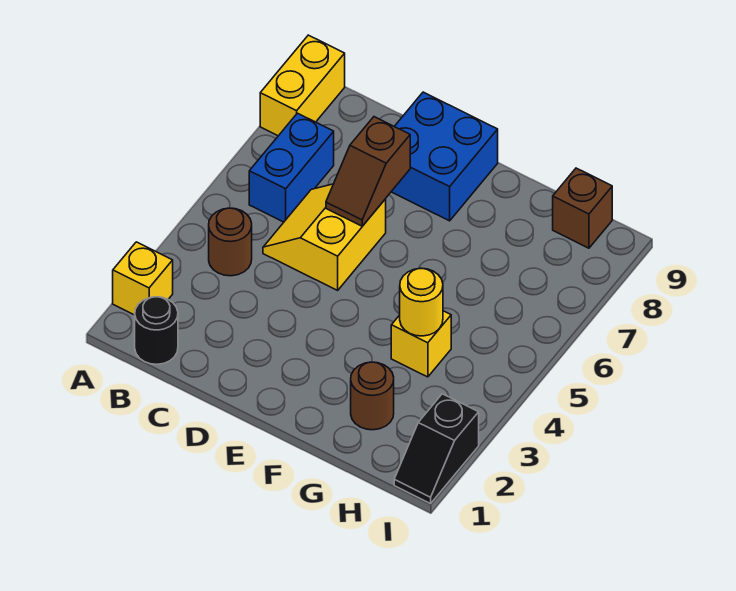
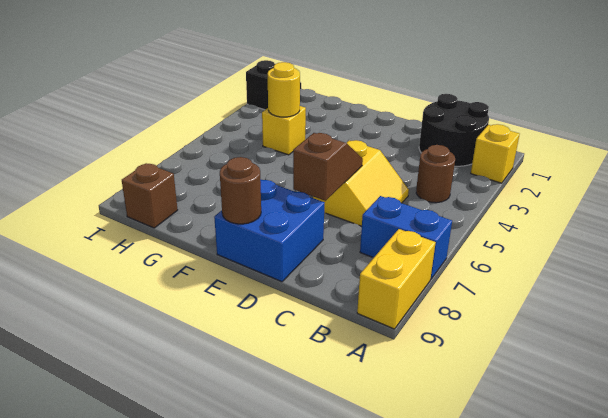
black round brick B1 level 1 -> black round brick B1:C2 level 1
blue brick B6:B7 level 1 -> blue brick A7:B7 level 1
brown round brick G2 level 1 -> brown round brick E9 level 2

